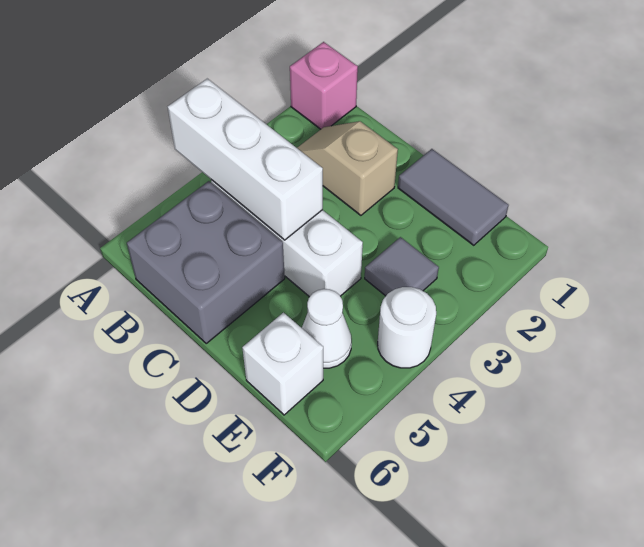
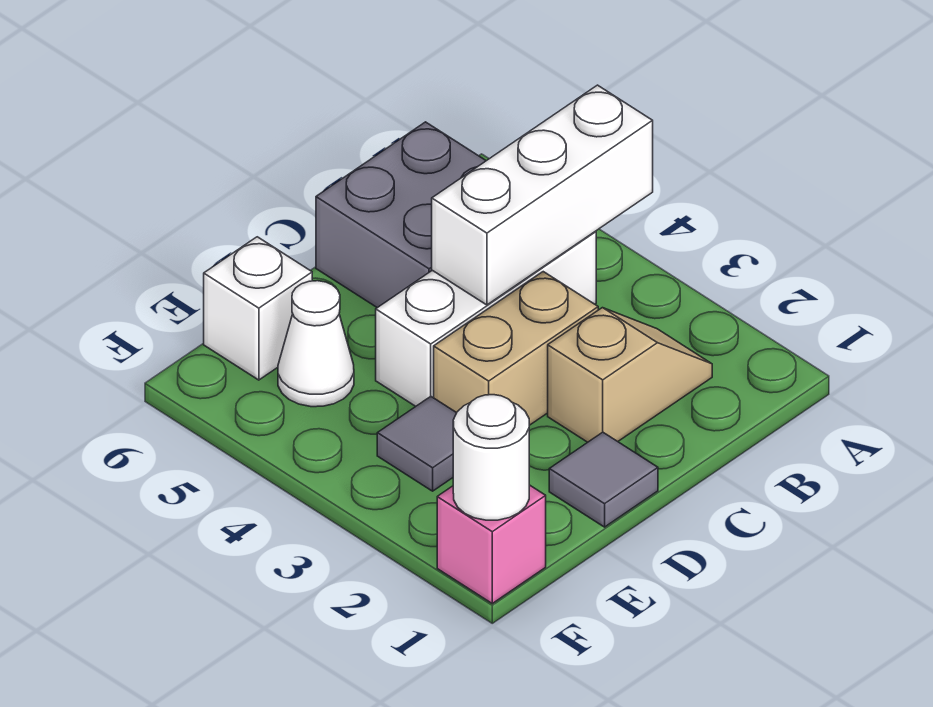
pink brick A1 level 1 -> pink brick F1 level 1
none -> tan brick C3:D3 level 1
grey tile D1:E1 level 1 -> grey tile D1 level 1
white round brick F4 level 1 -> white round brick F1 level 2

